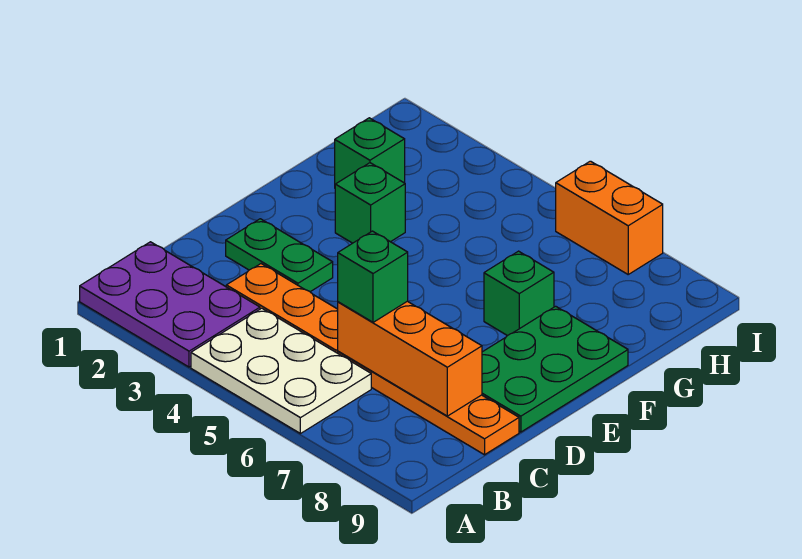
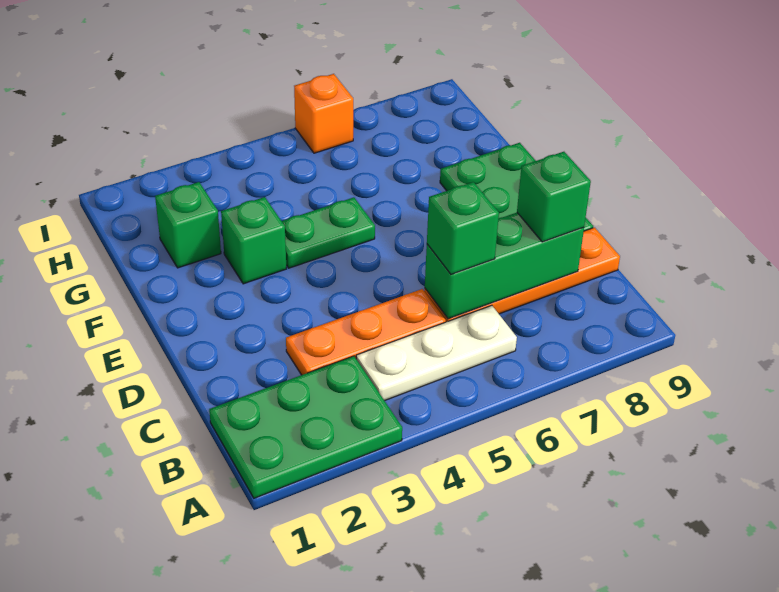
purple plate A1:B3 level 1 -> green plate A1:B3 level 1
white plate A4:B6 level 1 -> white plate B4:B6 level 1
orange brick C6:C8 level 2 -> green brick C6:C8 level 2
green plate D2:D3 level 1 -> green plate F4:F5 level 1
green brick F7 level 1 -> green brick C8 level 3
orange brick I6:I7 level 1 -> orange brick I6 level 1

